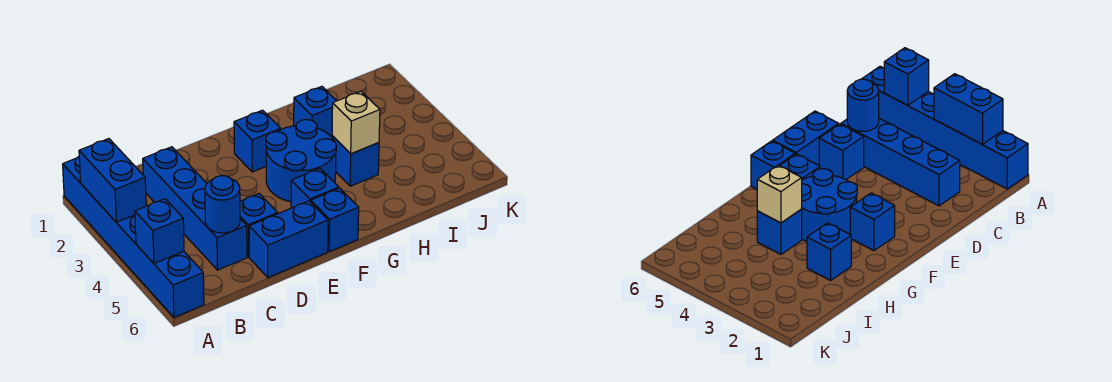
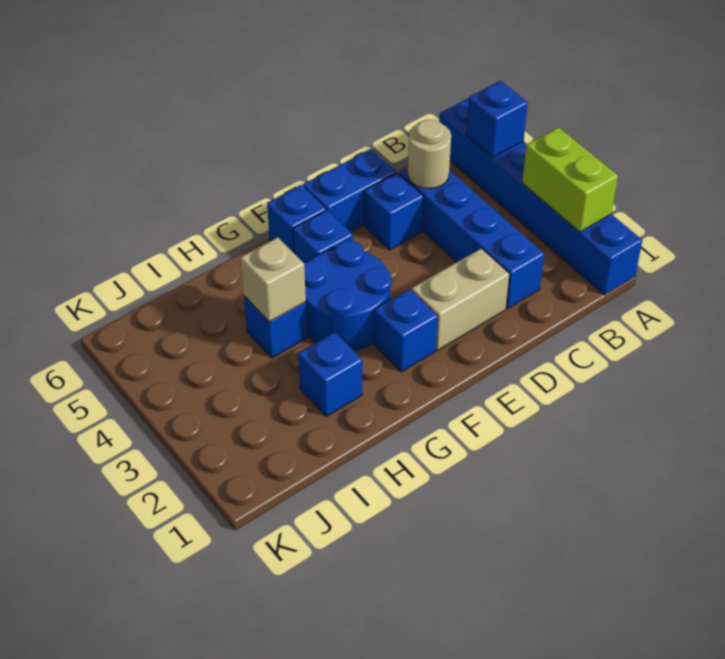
blue brick A2:A3 level 2 -> lime brick A2:A3 level 2
blue round brick C5 level 2 -> tan round brick C5 level 2
none -> tan brick D2:E2 level 1

